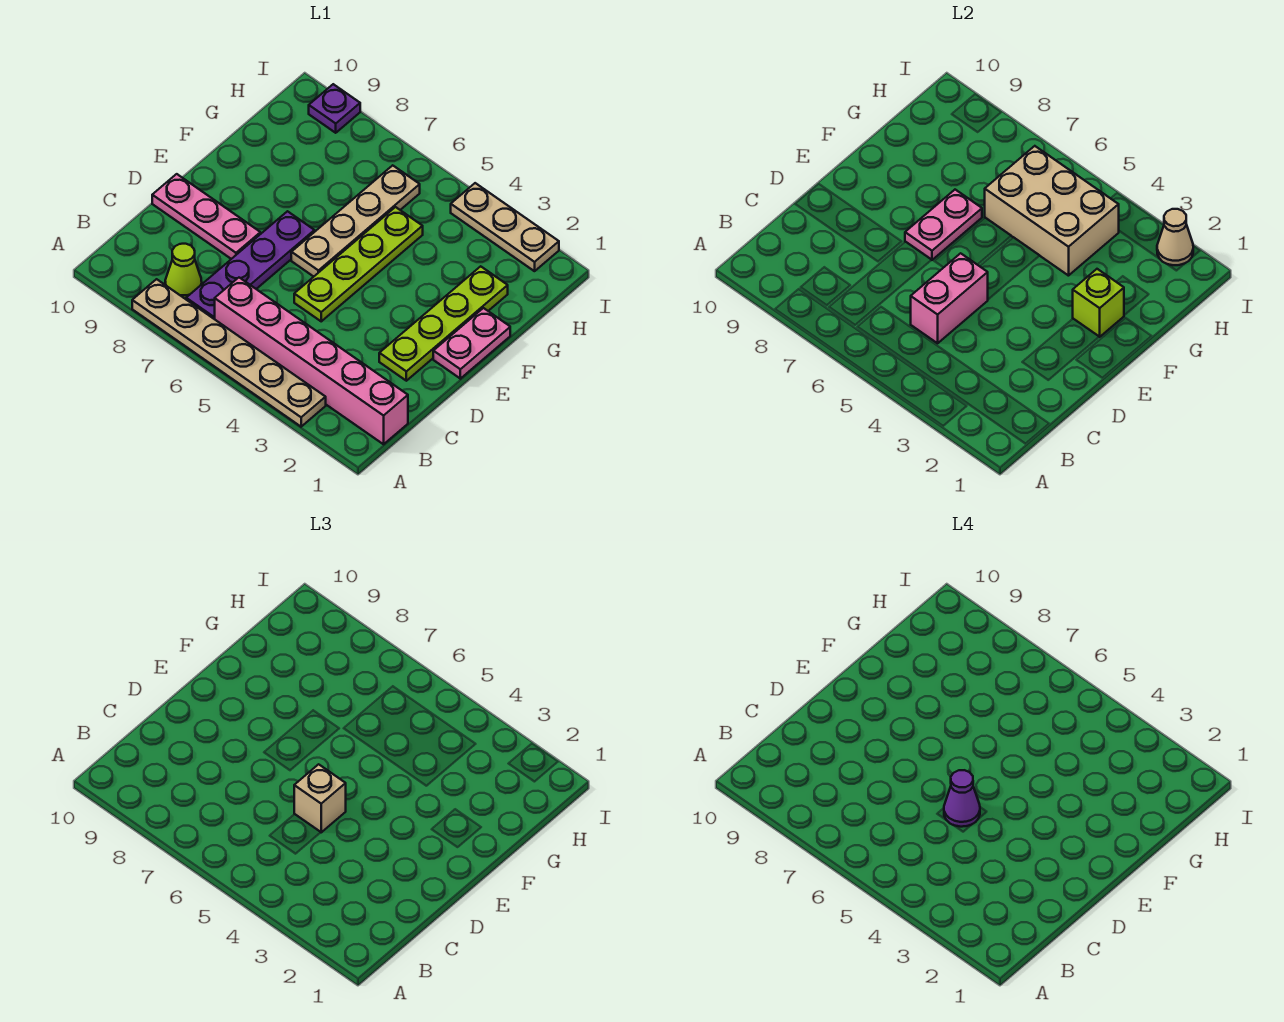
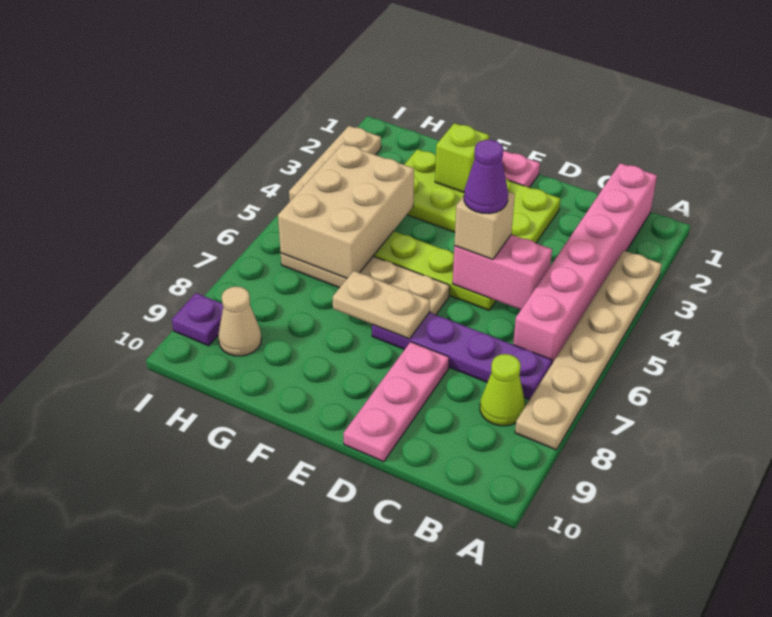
lime plate D2:G2 level 1 -> lime plate D2:G3 level 1
pink plate E7:F7 level 2 -> tan plate E7:F7 level 2
tan cone I2 level 2 -> tan cone H9 level 1

